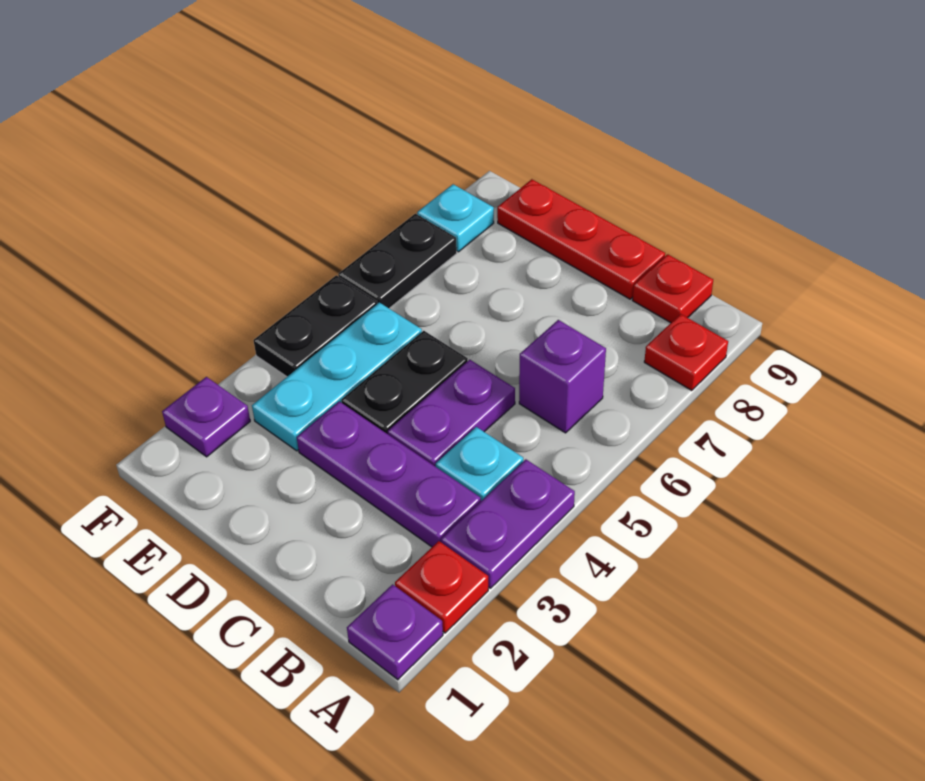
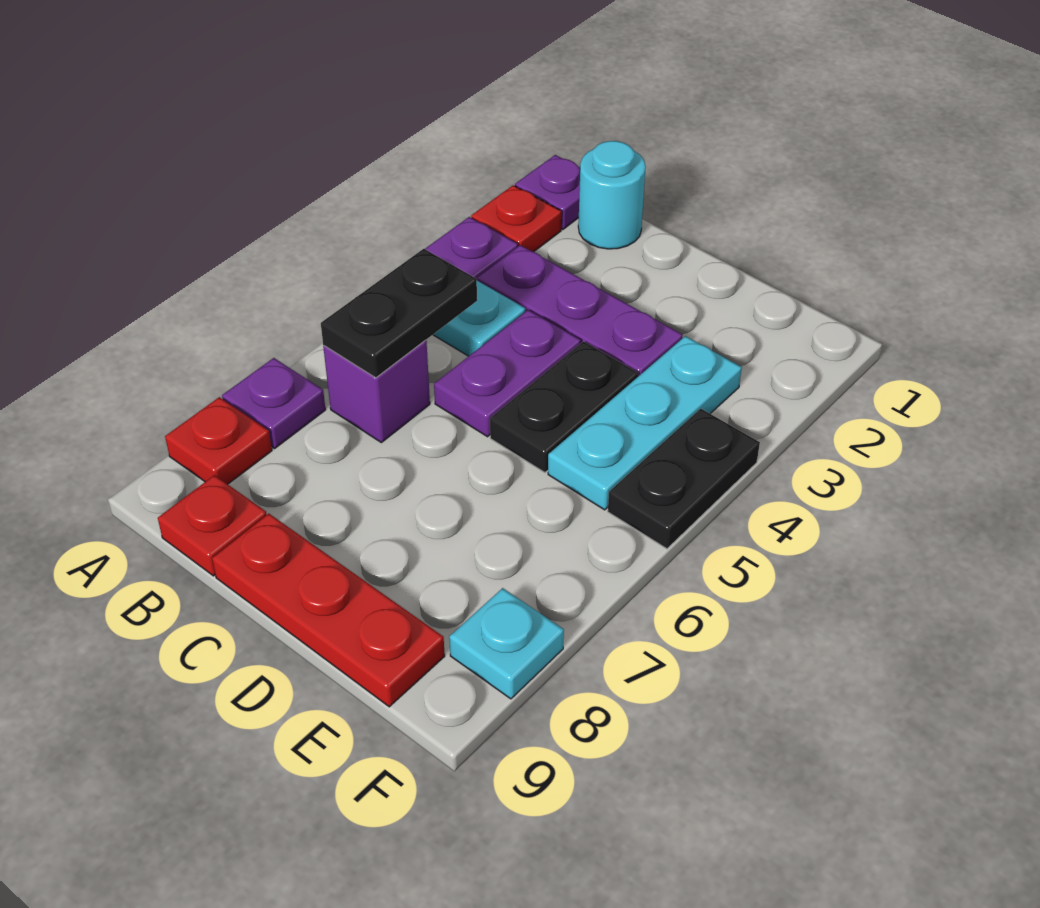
none -> cyan round brick B1 level 1
purple plate F2 level 1 -> purple plate A7 level 1
black plate F6:F7 level 1 -> black plate B5:B6 level 2

